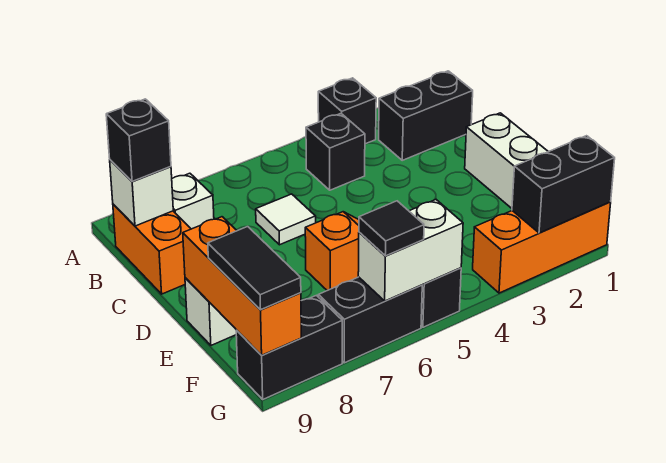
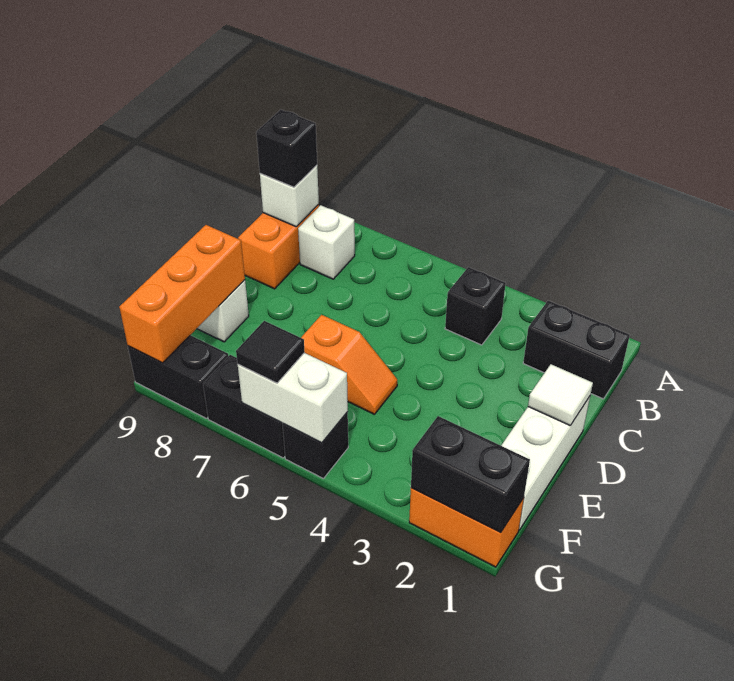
black brick A3 level 1 -> none
white tile C6 level 1 -> white tile D1 level 2
black tile F9:G9 level 3 -> none
orange brick G1:G3 level 1 -> orange brick G1:G2 level 1

